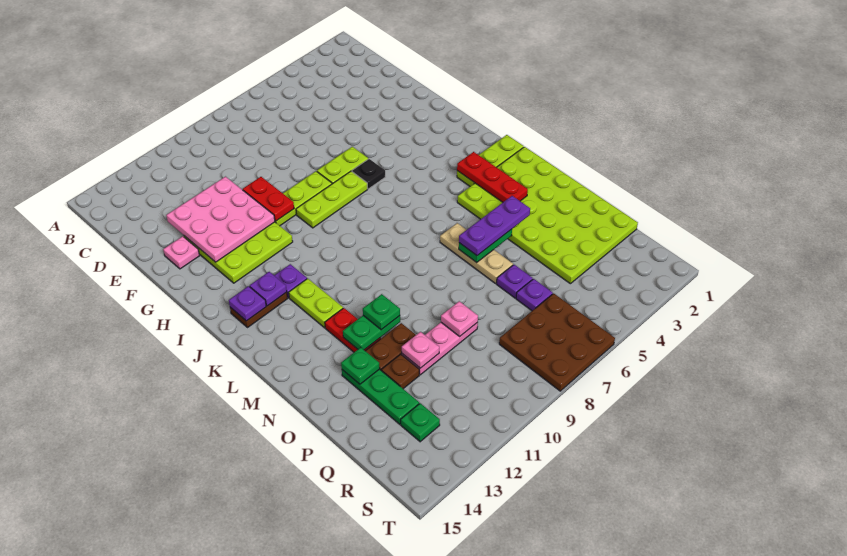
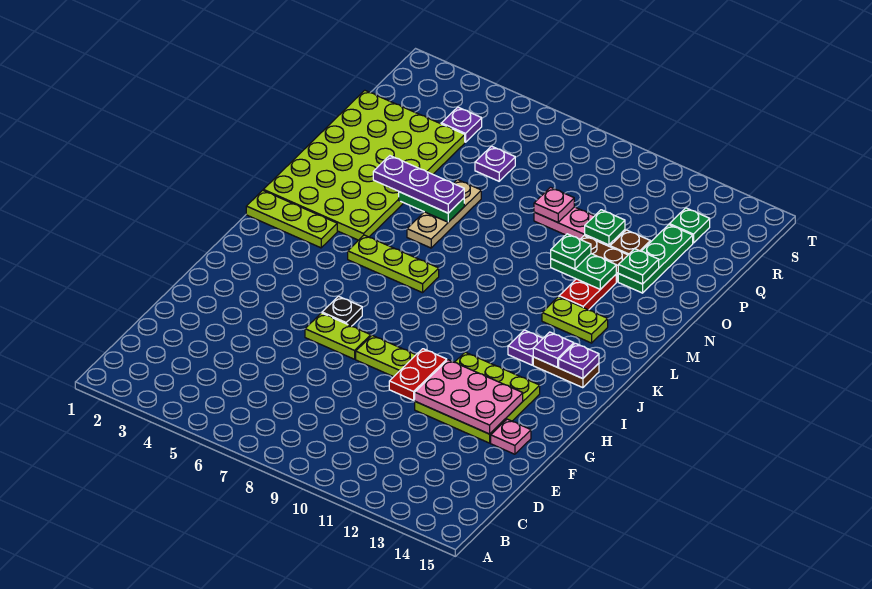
pink plate E11:G13 level 2 -> pink plate F11:G13 level 2
lime plate H7:H9 level 1 -> lime plate K5:K7 level 1
red plate K3:M3 level 2 -> none
lime plate K12:L12 level 1 -> lime plate L12:L13 level 1
purple plate P6 level 1 -> purple plate R4 level 1
pink plate P11 level 2 -> green plate P11 level 2
brown plate R6:T8 level 1 -> none

